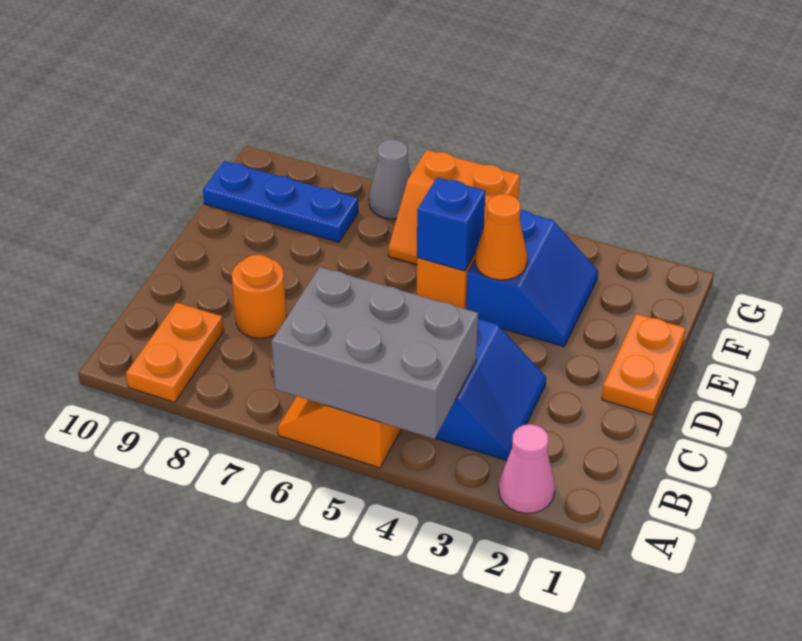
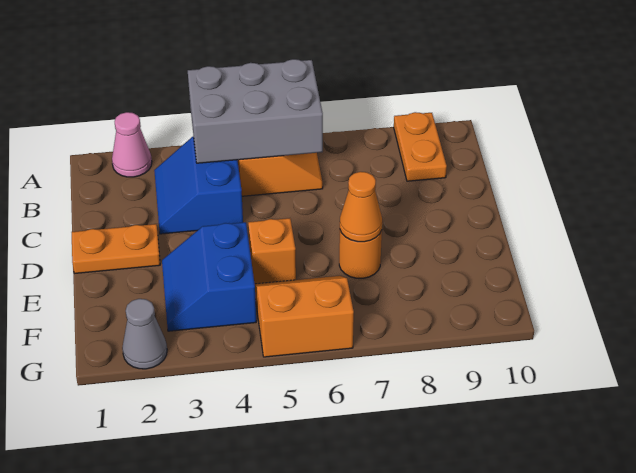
orange round brick C8 level 1 -> orange round brick E7 level 1
orange plate D1:E1 level 1 -> orange plate D1:D2 level 1
orange cone E4 level 2 -> orange cone E7 level 2
blue brick E5 level 2 -> none
blue plate F8:F10 level 1 -> none
grey cone G7 level 1 -> grey cone G2 level 1

